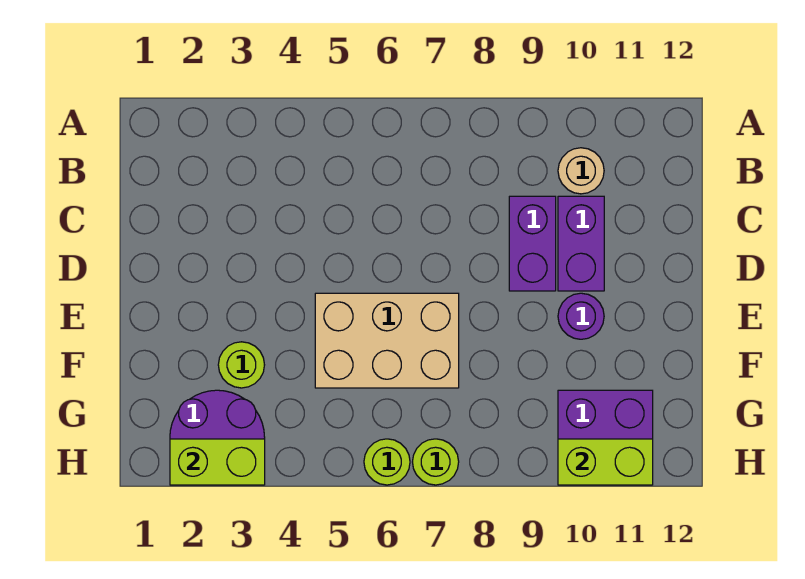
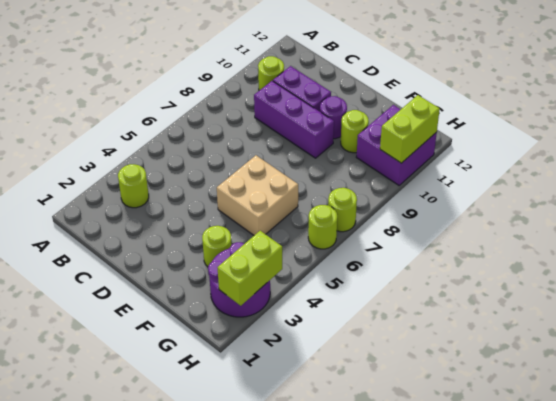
none -> lime round brick B3 level 1
tan round brick B10 level 1 -> lime round brick B10 level 1
purple brick C9:D9 level 1 -> purple brick C9:E9 level 1
tan brick E5:F7 level 1 -> tan brick E5:F6 level 1
none -> lime round brick F10 level 1

